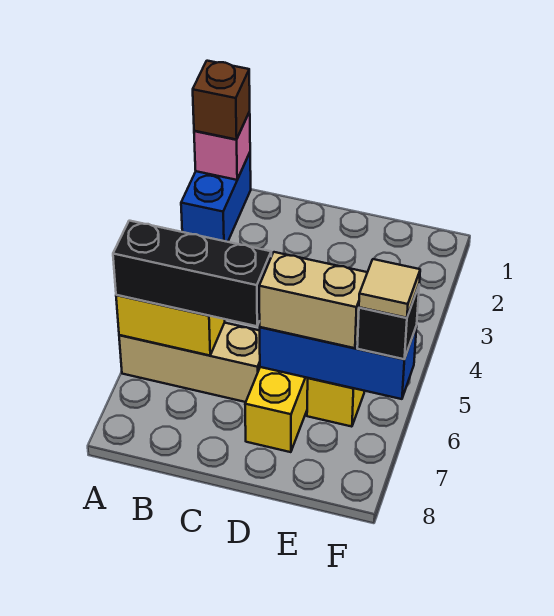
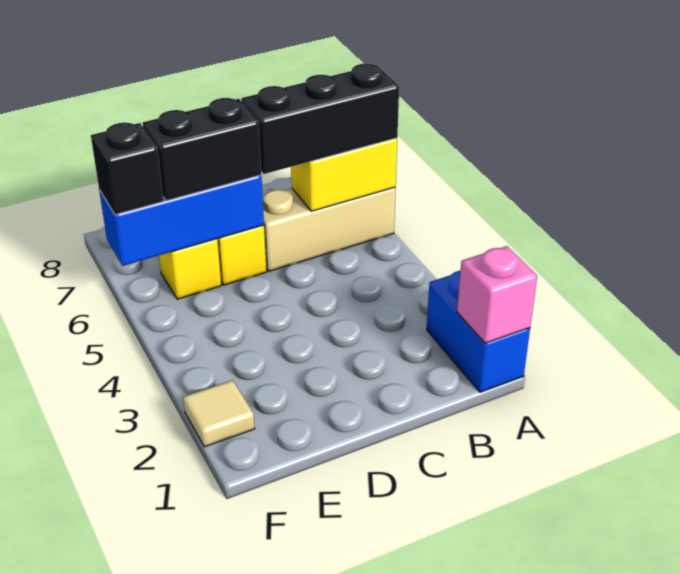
brown brick A1 level 3 -> none
tan brick D6:E6 level 3 -> black brick D6:E6 level 3
tan tile F6 level 4 -> tan tile F2 level 1

